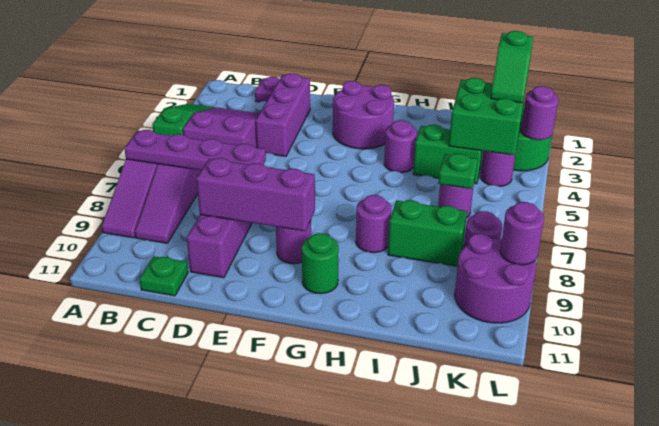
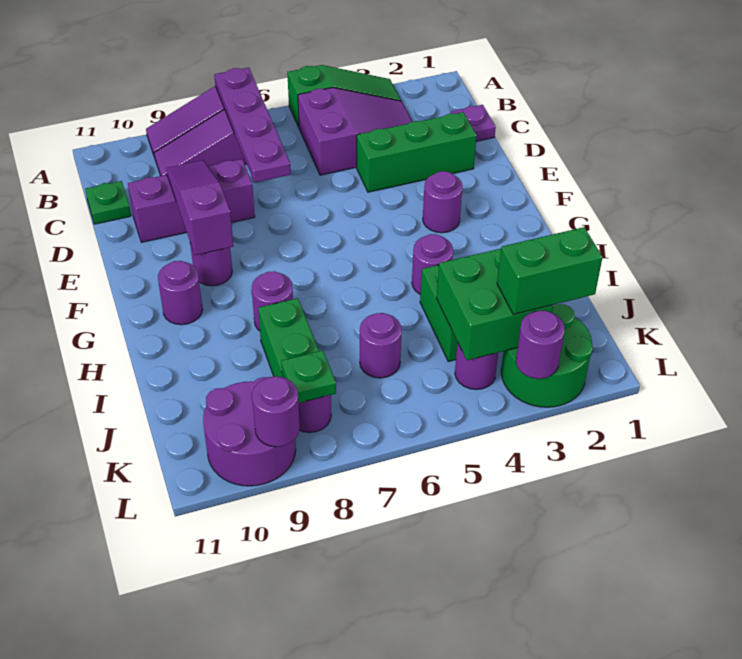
purple brick D2:D4 level 1 -> green brick D2:D4 level 1
purple brick D9:F9 level 2 -> purple slope D9:F9 level 2 top F
purple round brick F2:G3 level 1 -> purple round brick F3 level 1
green round brick G10 level 1 -> purple round brick G10 level 1
green plate J6 level 2 -> green plate K8 level 2
green slope K2:K3 level 3 top 2 -> green brick K2:K3 level 3

